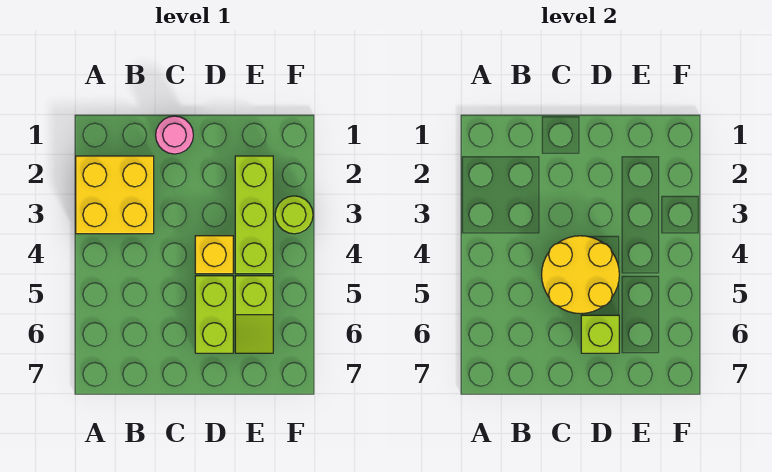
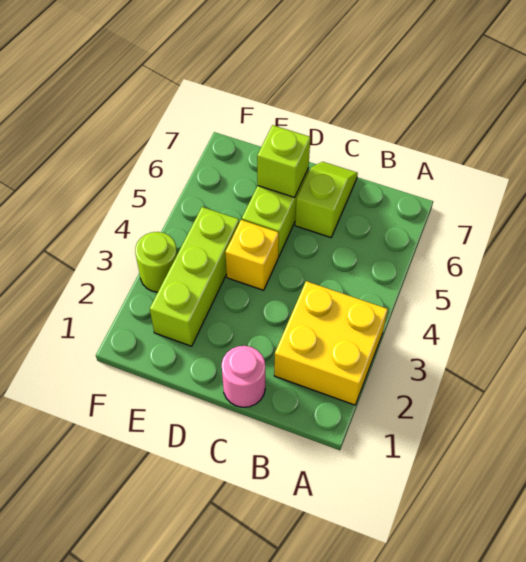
yellow round brick C4:D5 level 2 -> none
lime slope E5:E6 level 1 top 5 -> lime slope C6:C7 level 1 top 6

